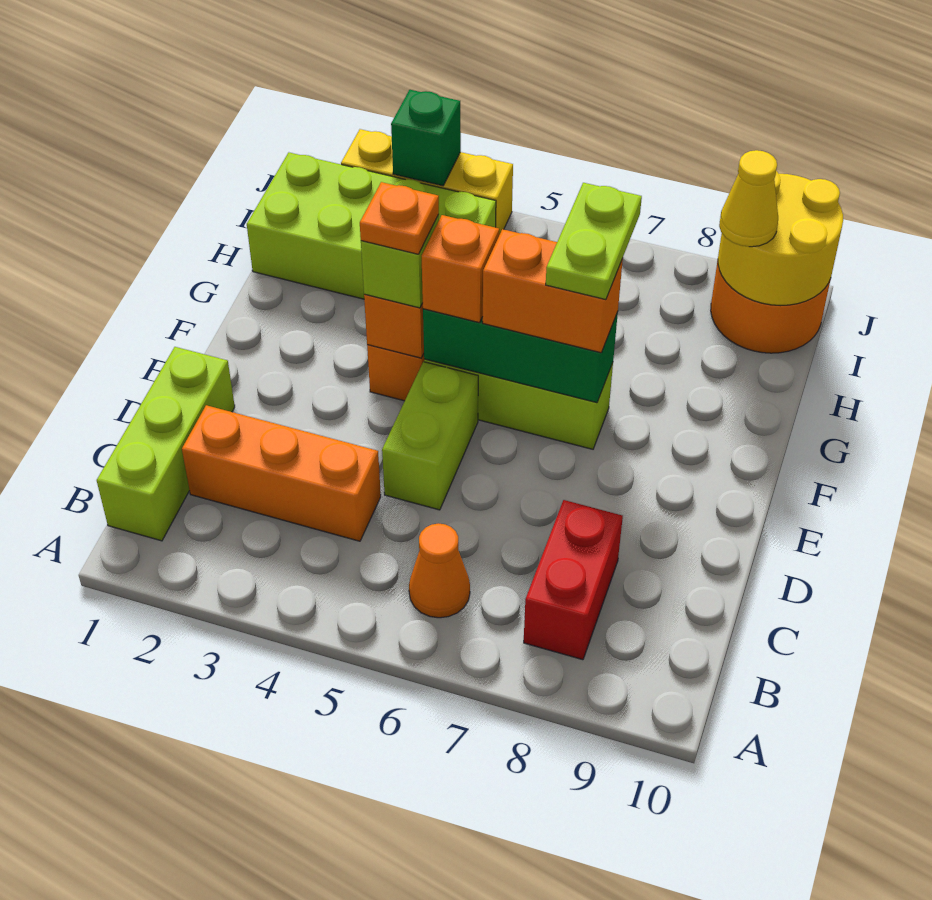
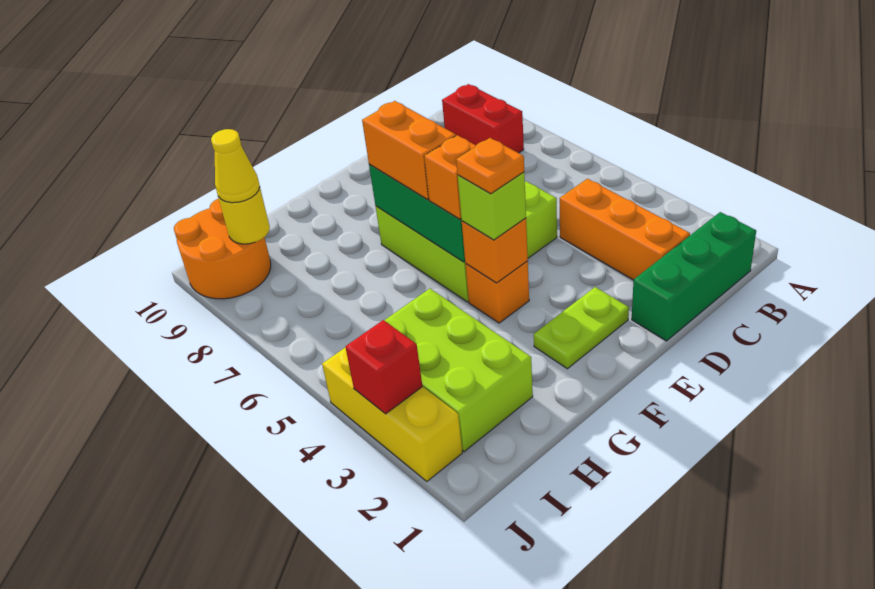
lime brick B1:D1 level 1 -> green brick B1:D1 level 1
orange cone B6 level 1 -> none
red brick B8:C8 level 1 -> red brick B8:B9 level 1
lime plate F7:G7 level 4 -> lime plate E2:F2 level 1
lime brick H1:I4 level 1 -> lime brick H2:I4 level 1
yellow round brick I9:J10 level 2 -> yellow round brick I9 level 2
green brick J3 level 2 -> red brick J3 level 2

